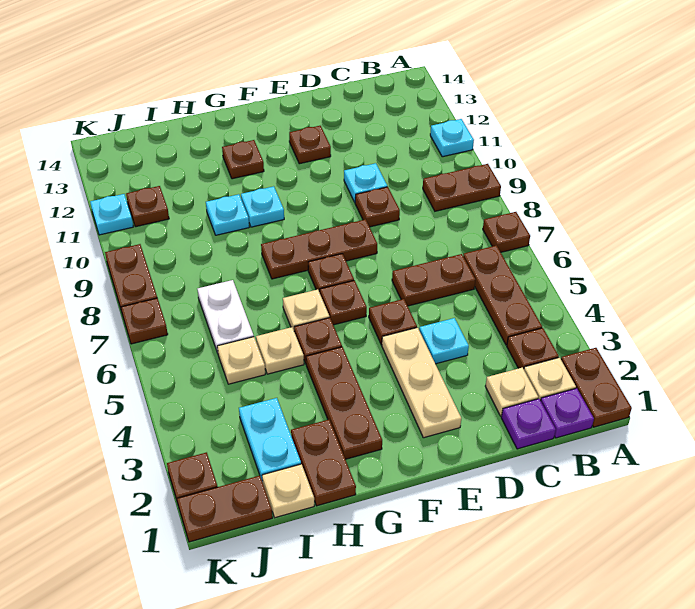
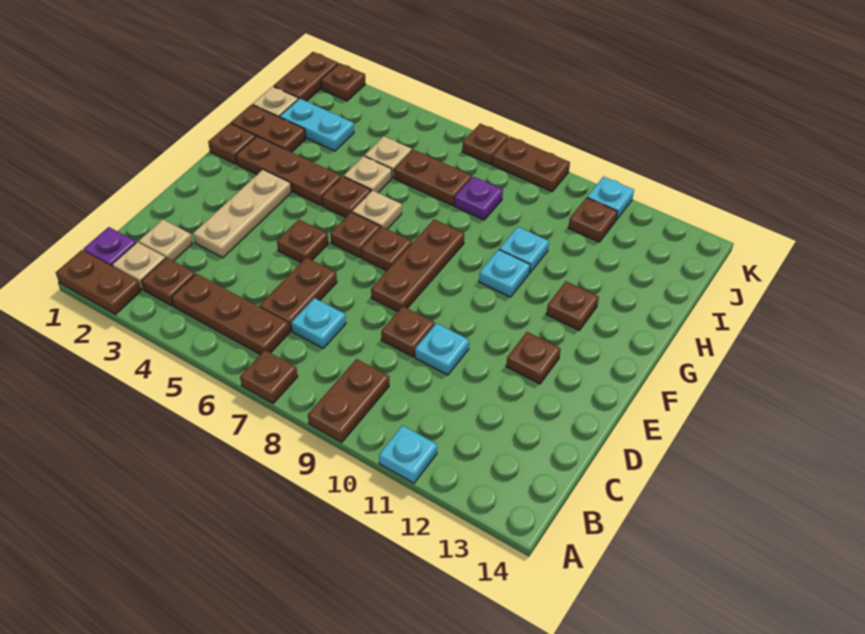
purple plate C1 level 1 -> purple plate I8 level 1
cyan plate D4 level 1 -> cyan plate C7 level 1
tan plate E2:E4 level 1 -> tan plate D3:F3 level 1
none -> brown plate G1 level 1
white plate I6:I7 level 1 -> brown plate I6:I7 level 1

